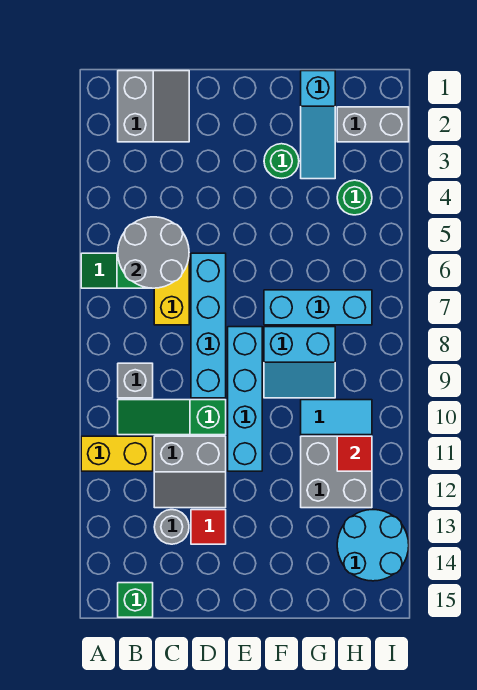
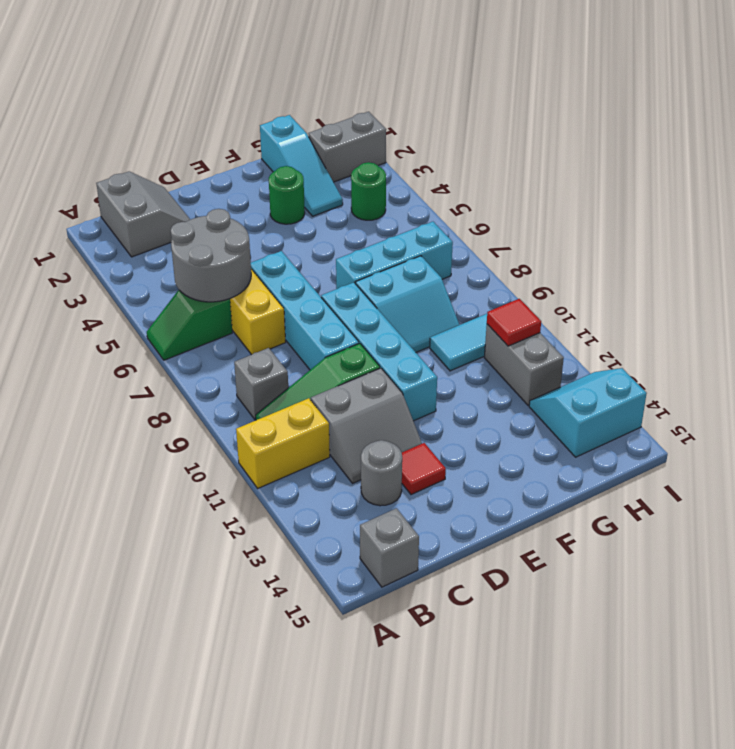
green brick B15 level 1 -> grey brick B15 level 1
grey brick G11:H12 level 1 -> grey brick H11:H12 level 1
cyan round brick H13:I14 level 1 -> cyan slope H13:I14 level 1 top 14

